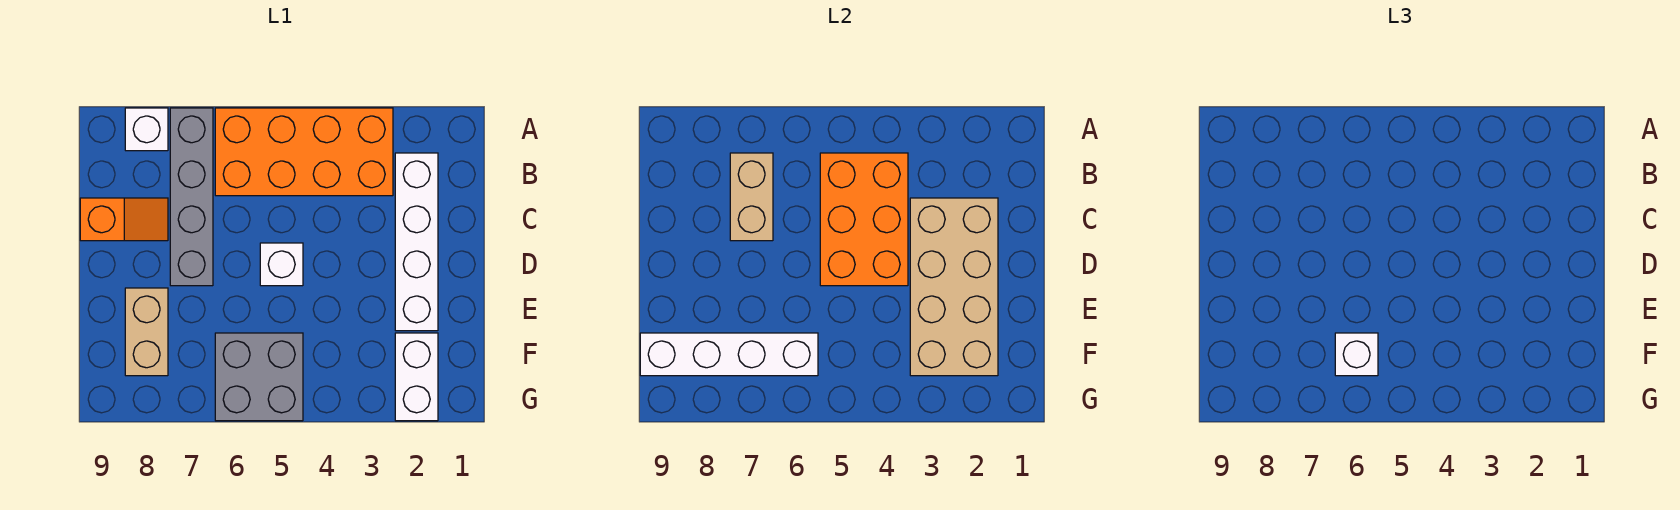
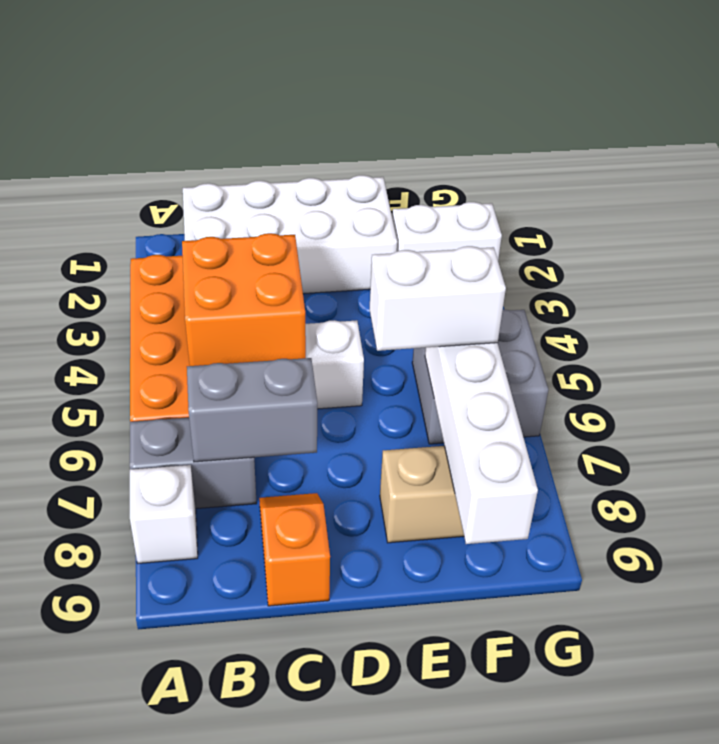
grey brick A7:D7 level 1 -> grey brick A7:B7 level 1
white brick B2:E2 level 1 -> white brick B1:E2 level 1
orange brick B4:D5 level 2 -> orange brick B4:C5 level 2
tan brick B7:C7 level 2 -> grey brick B7:C7 level 2
tan brick C2:F3 level 2 -> none
white brick F6 level 3 -> white brick E6:F6 level 3

